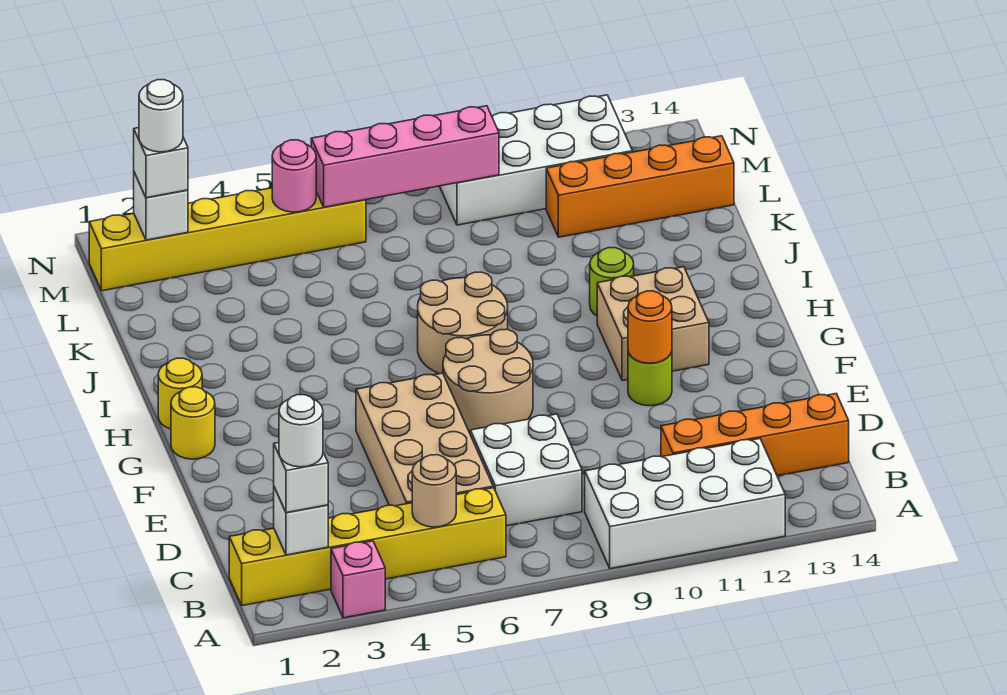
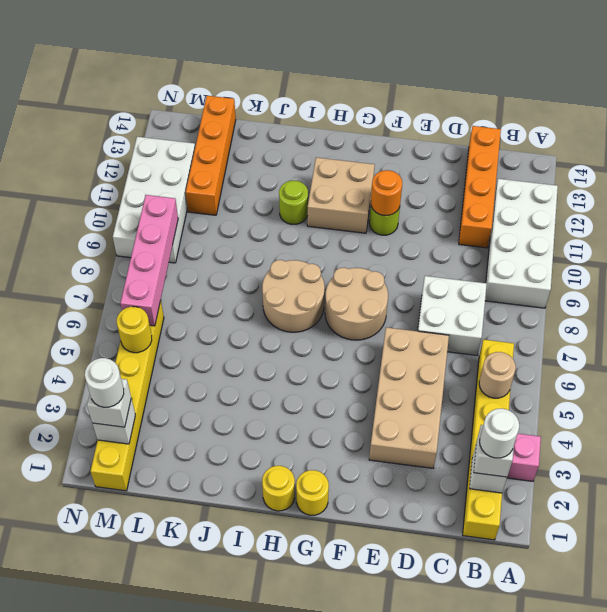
tan brick C5:F6 level 1 -> tan brick D3:E6 level 1
pink round brick M5 level 2 -> yellow round brick M5 level 2

